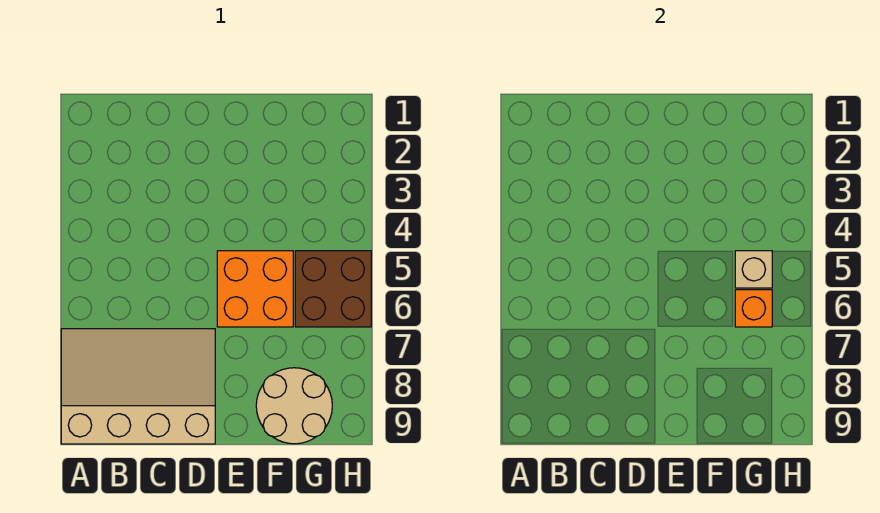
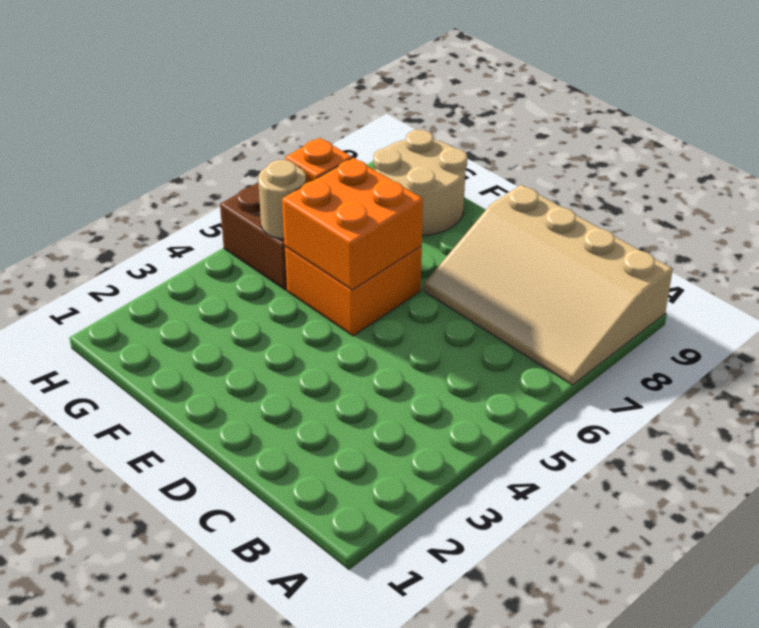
none -> orange brick E5:F6 level 2
tan brick G5 level 2 -> tan round brick G5 level 2

